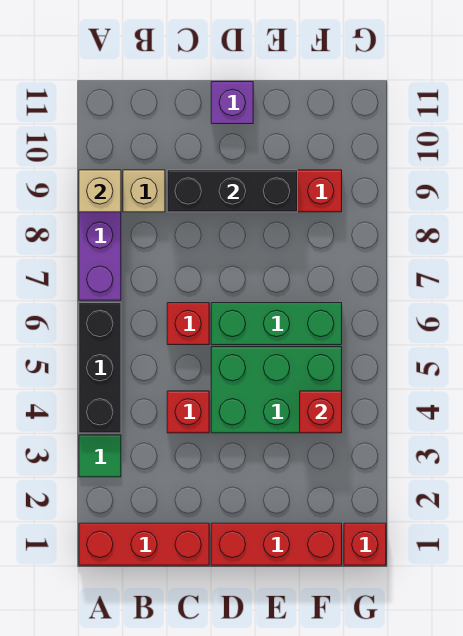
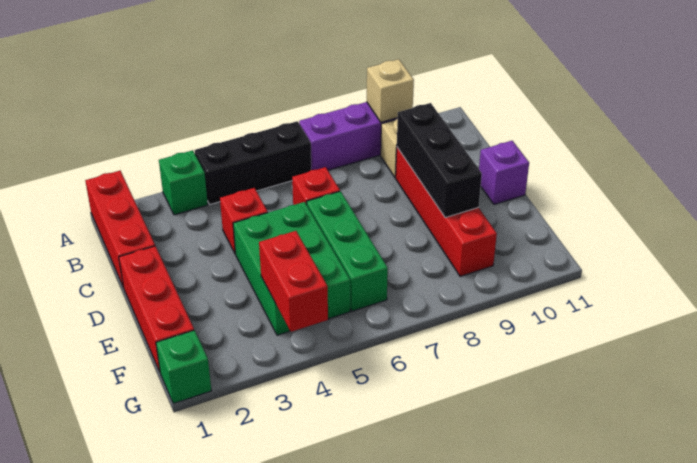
green tile A3 level 1 -> green brick A3 level 1
red brick F4 level 2 -> red brick F4:G4 level 2
red brick G1 level 1 -> green brick G1 level 1

